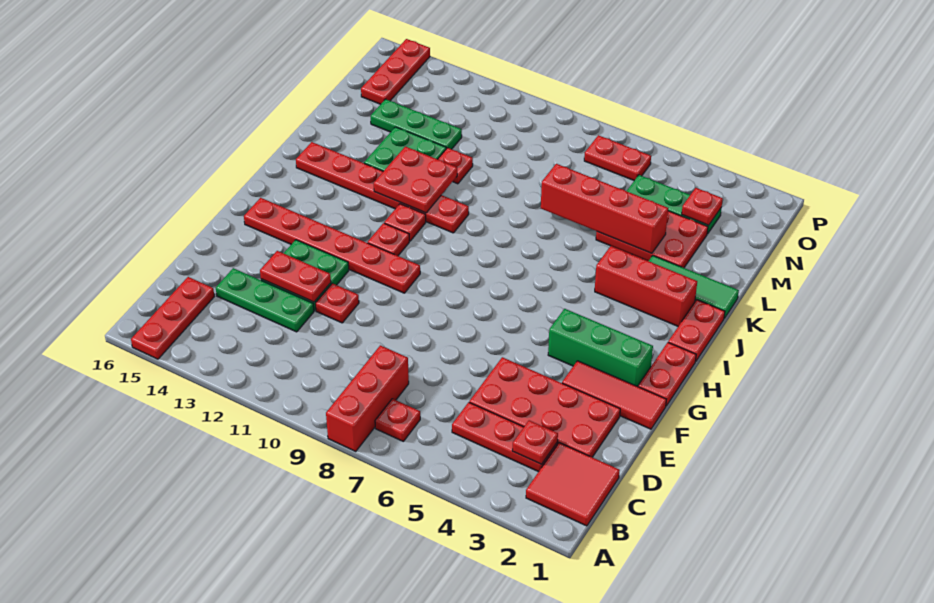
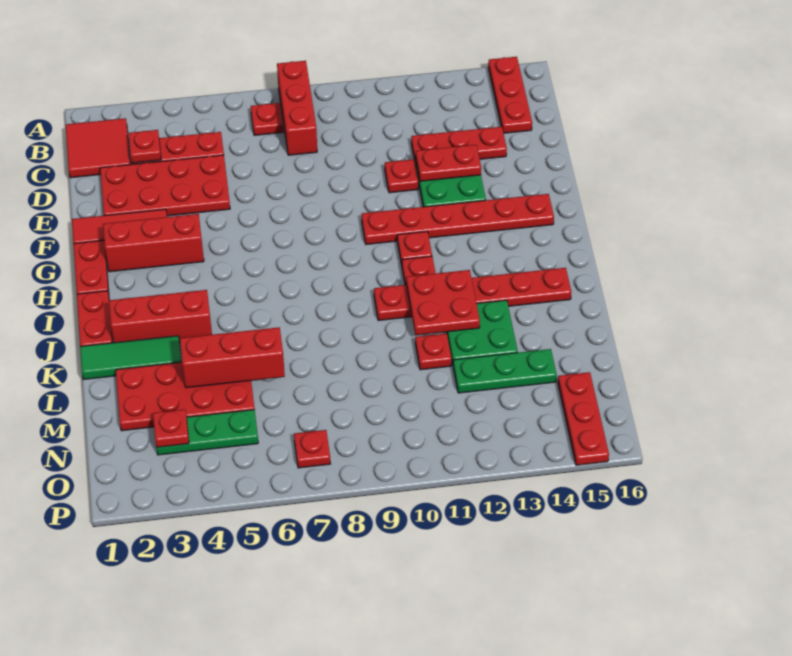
green plate D12:D14 level 1 -> red plate D12:D14 level 1
green brick G2:G4 level 1 -> red brick G2:G4 level 1
red plate L3:M5 level 1 -> red plate L2:M5 level 1
red brick L4:L7 level 2 -> red brick L4:L6 level 2
red plate O6:O7 level 1 -> red plate O7 level 1

